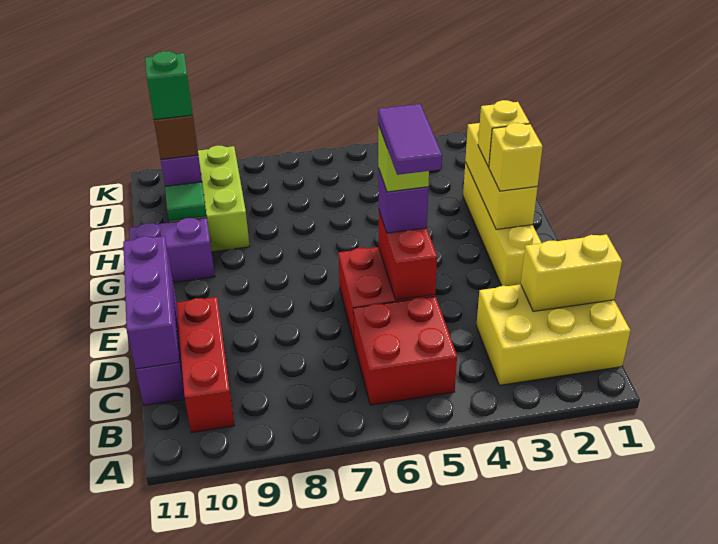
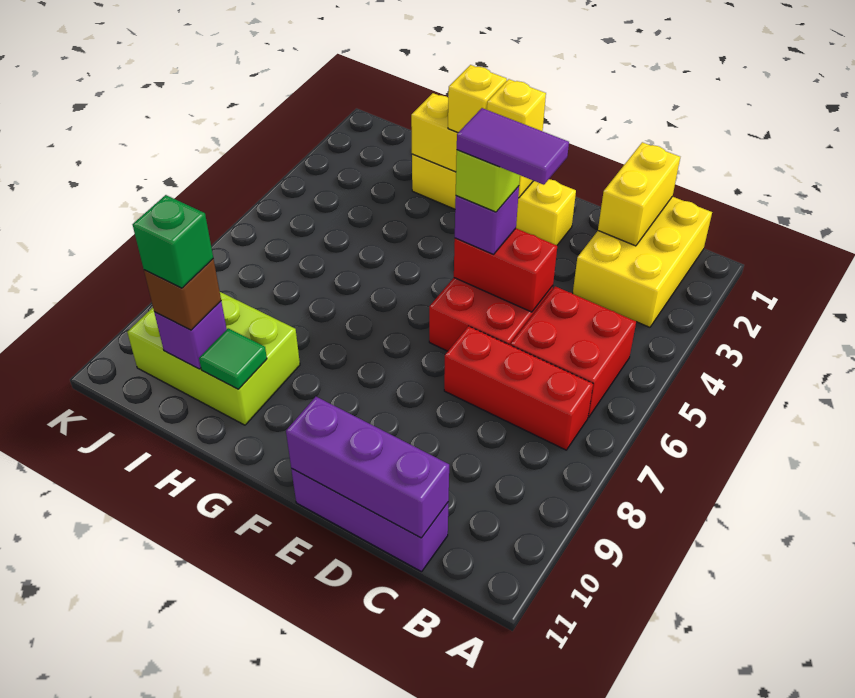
red brick B10:D10 level 1 -> red brick B7:D7 level 1
purple brick G10:G11 level 1 -> none

